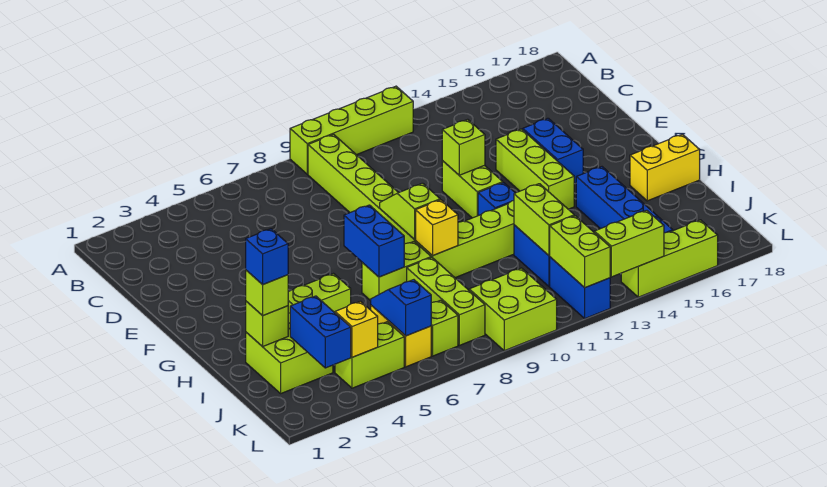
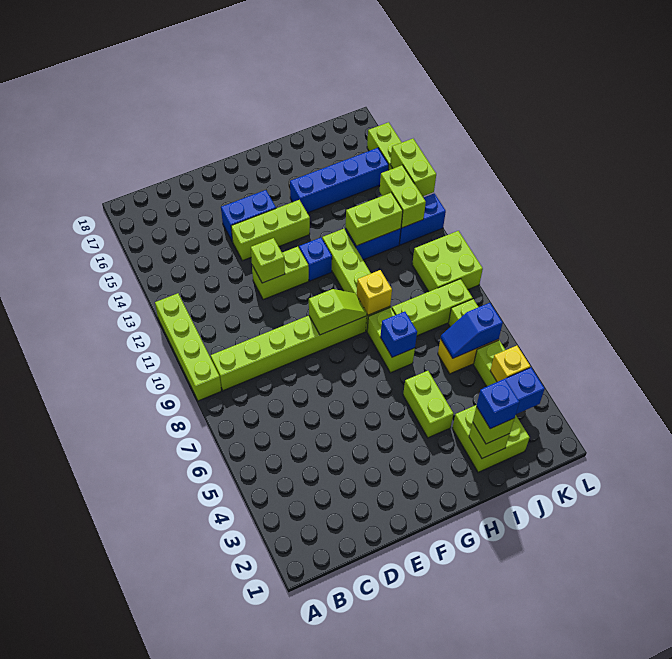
lime slope F9:G9 level 2 top G -> lime slope F9:G9 level 2 top F
blue brick G7:H7 level 2 -> blue brick H7 level 2
yellow brick H17:H18 level 1 -> none
lime brick K12:L12 level 2 -> lime brick K12:K13 level 2

